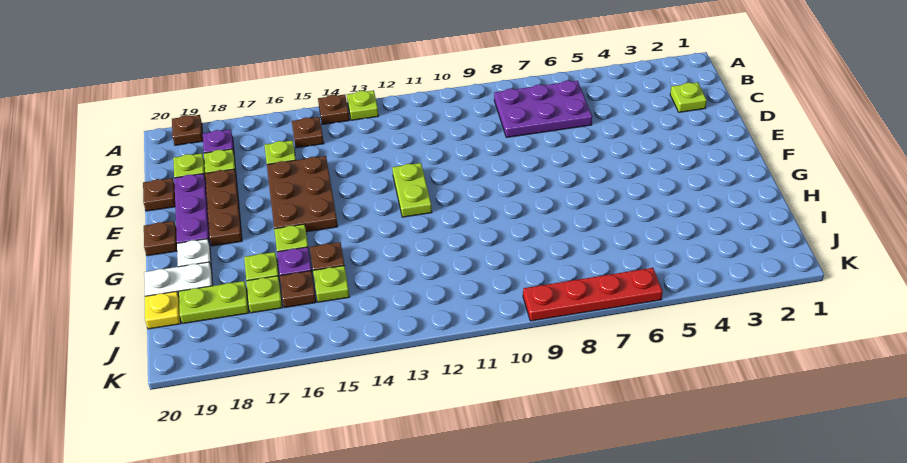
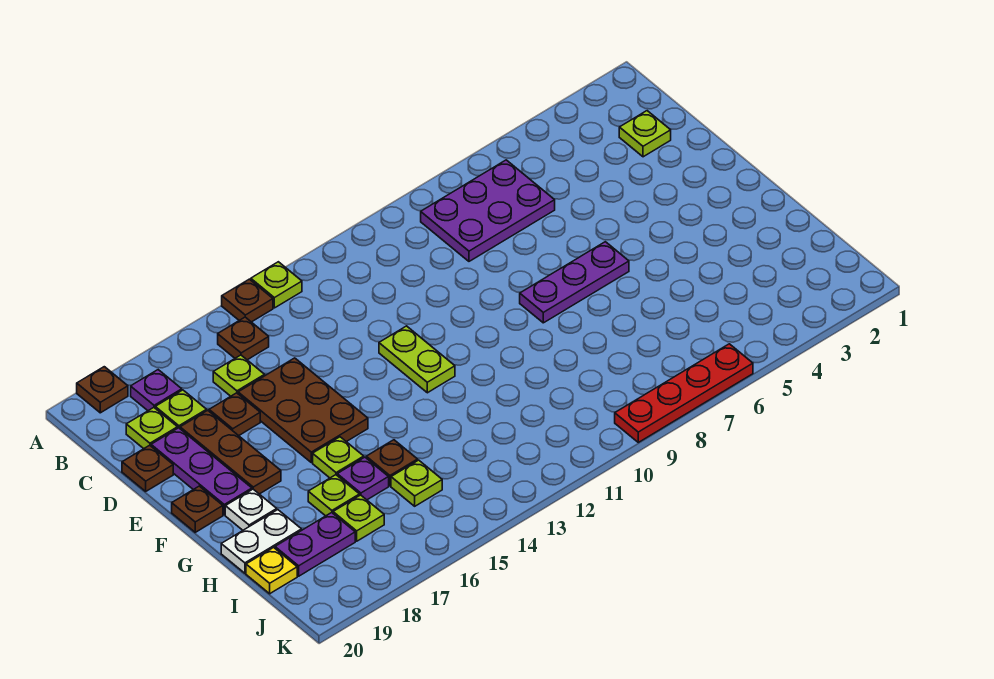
none -> purple plate F6:F8 level 1
brown plate I16 level 1 -> brown plate D17 level 1
lime plate I18:I19 level 1 -> purple plate I18:I19 level 1

